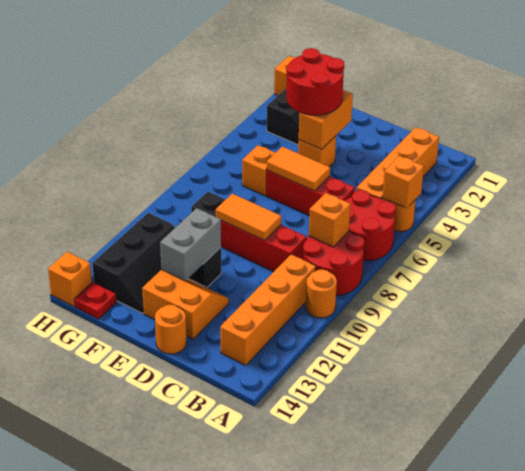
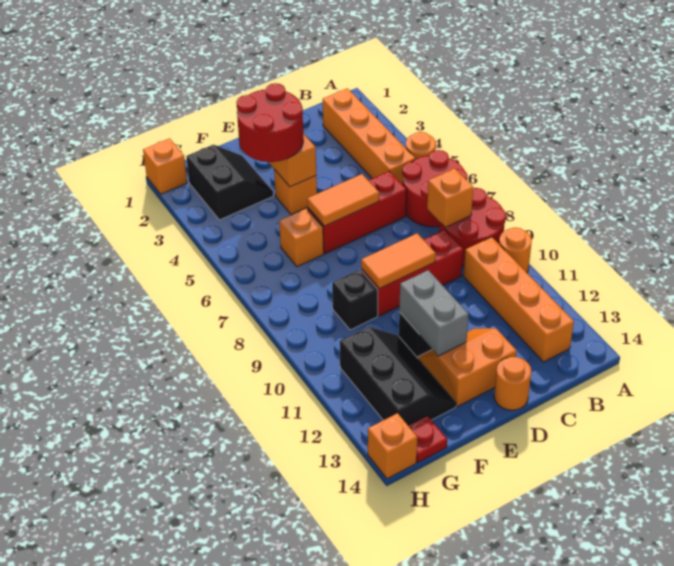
orange brick A5 level 2 -> none

